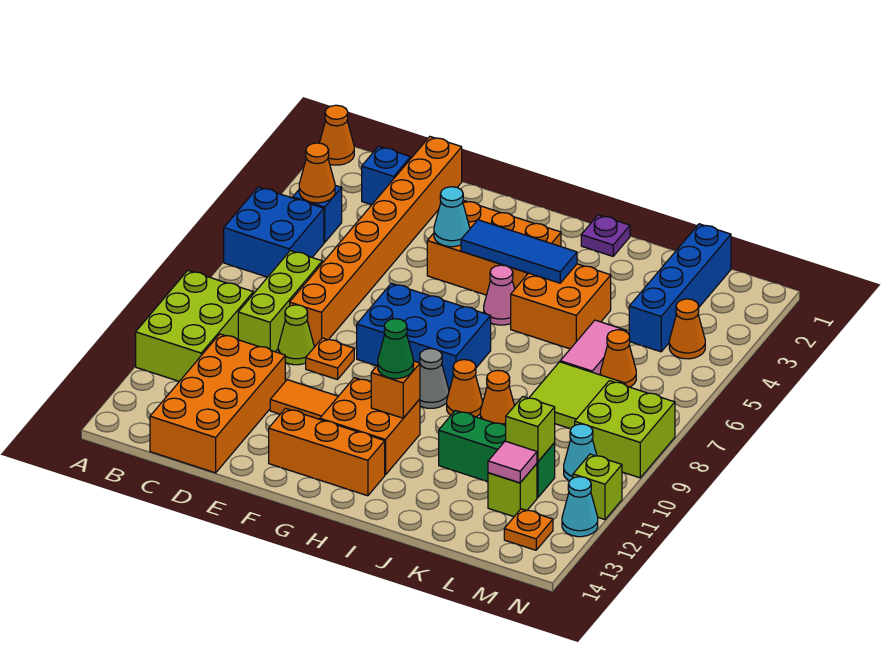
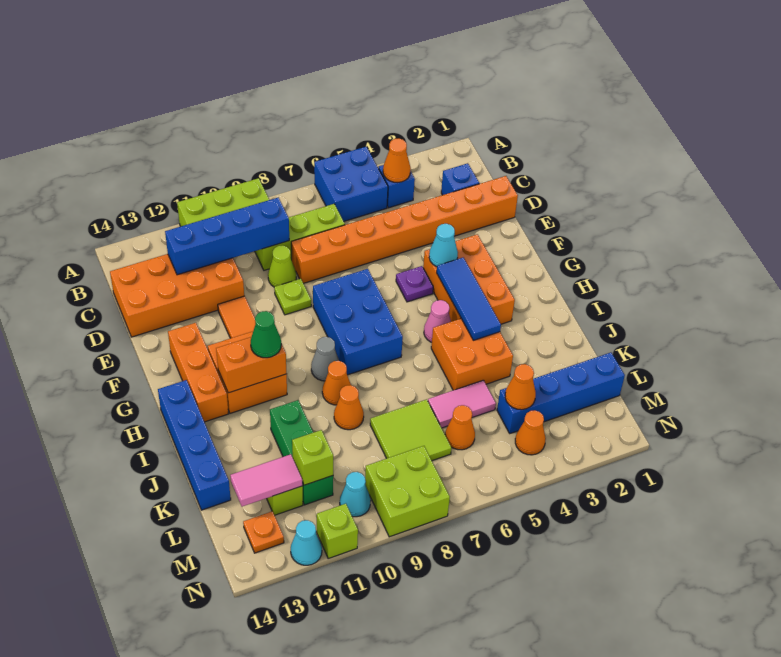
orange cone A1 level 1 -> orange cone L4 level 2
none -> blue brick C9:C12 level 2
orange plate E9 level 1 -> lime plate E9 level 1
orange brick H11 level 2 -> orange brick H11:H12 level 2
none -> blue brick H14:K14 level 1
purple plate I1 level 1 -> purple plate F5 level 1
pink tile L12 level 2 -> pink tile L12:L13 level 2

